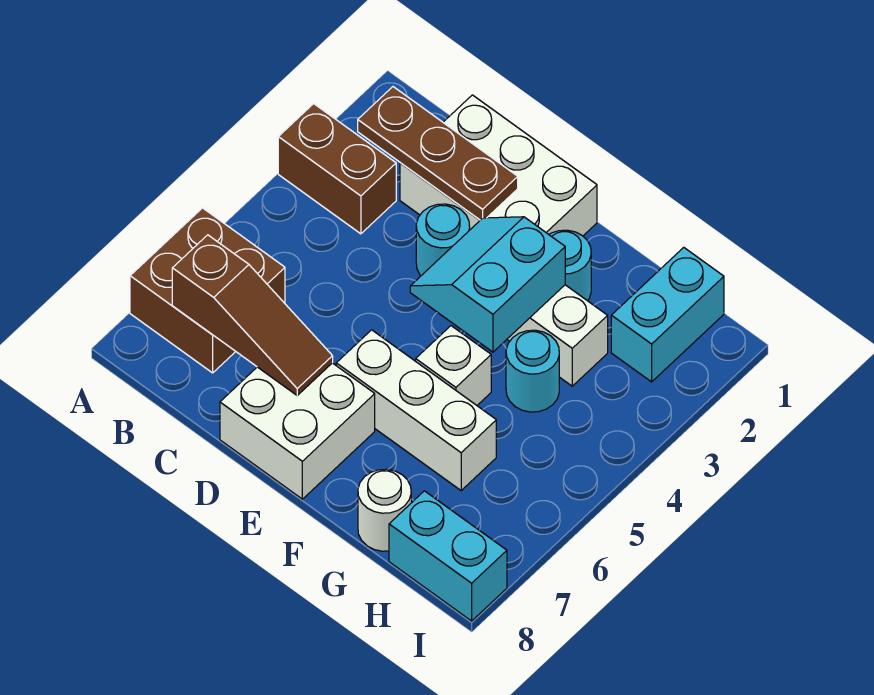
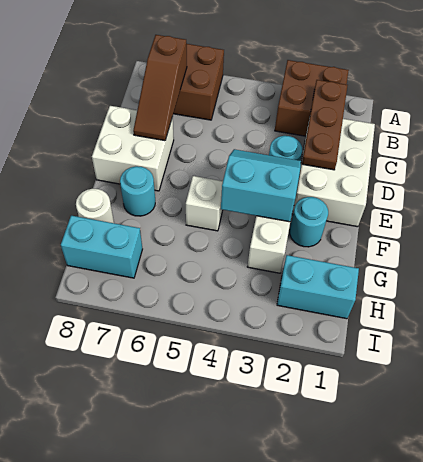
brown brick A3:B3 level 1 -> brown brick A2:B3 level 1
white brick E6:G6 level 1 -> none
cyan round brick G4 level 1 -> cyan round brick F7 level 1
cyan brick H8:I8 level 1 -> cyan brick H7:H8 level 1

